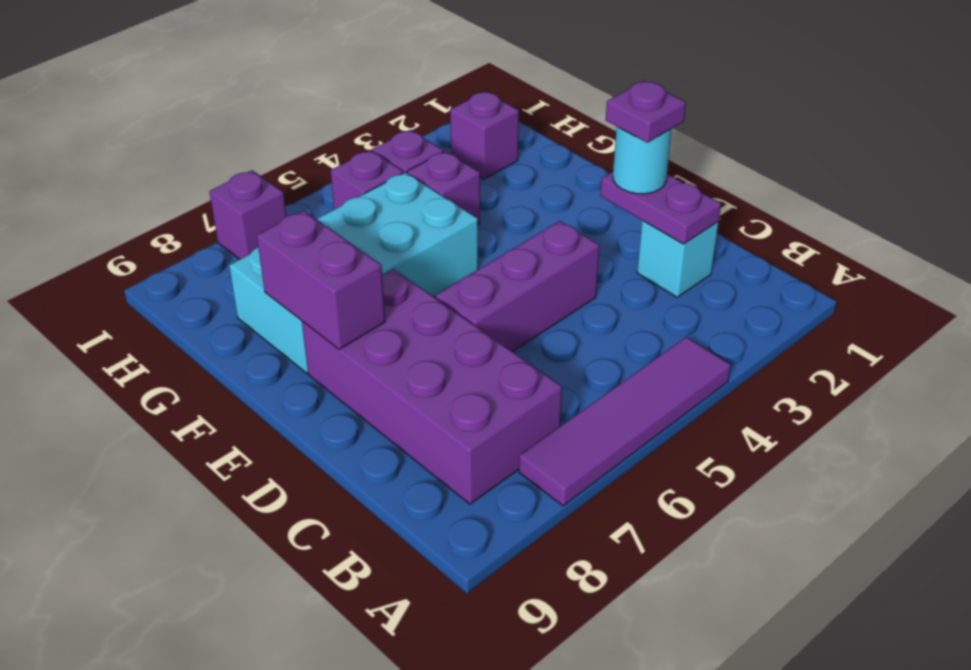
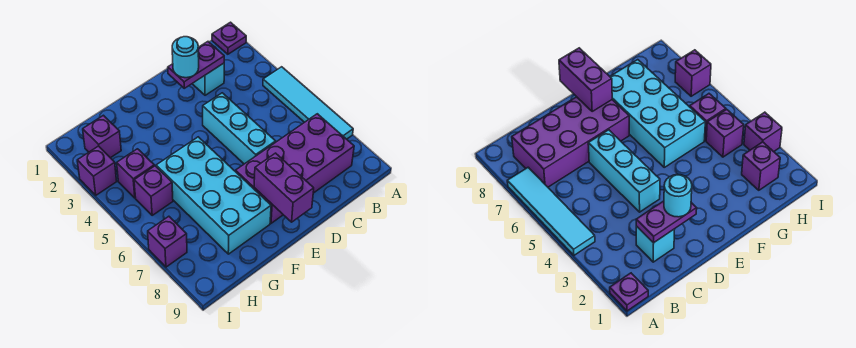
purple tile A4:A7 level 1 -> cyan tile A4:A7 level 1
purple plate D2 level 4 -> purple plate A1 level 1
purple brick D4:D6 level 1 -> cyan brick D4:D6 level 1
purple brick E8:F8 level 2 -> purple brick E8:E9 level 2
purple brick G4 level 1 -> purple brick I3 level 1

